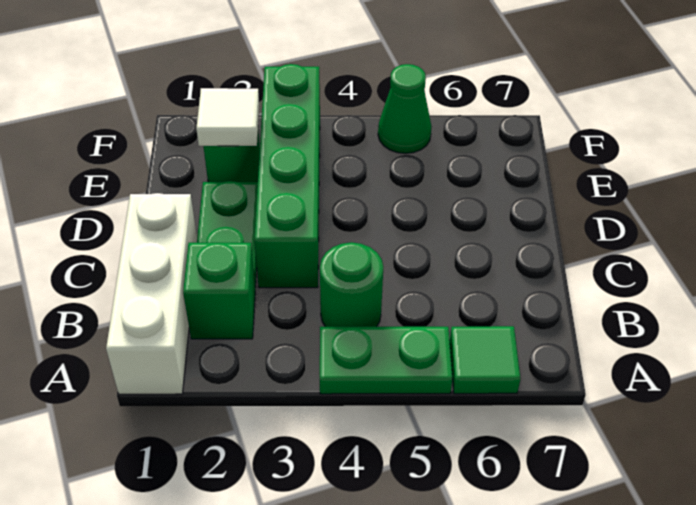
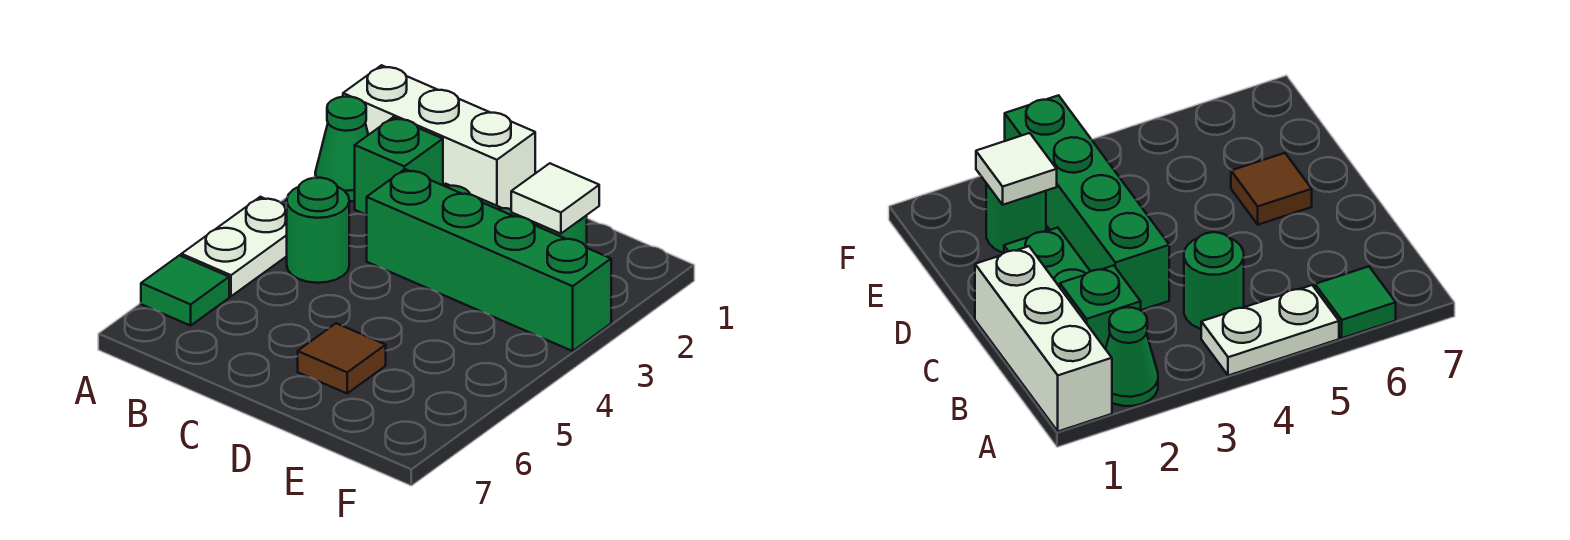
green plate A4:A5 level 1 -> white plate A4:A5 level 1
none -> brown tile D6 level 1
green cone F5 level 1 -> green cone A2 level 1

